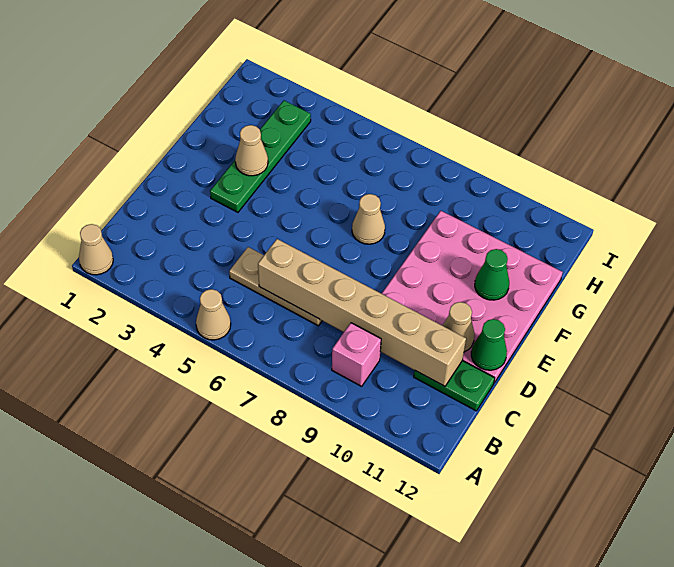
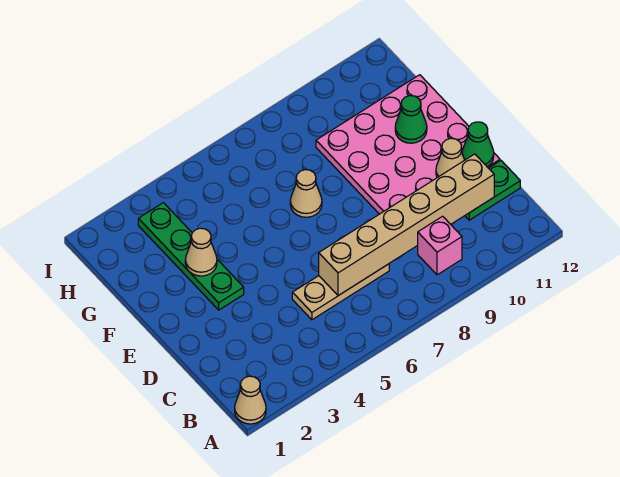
tan cone A5 level 1 -> none

